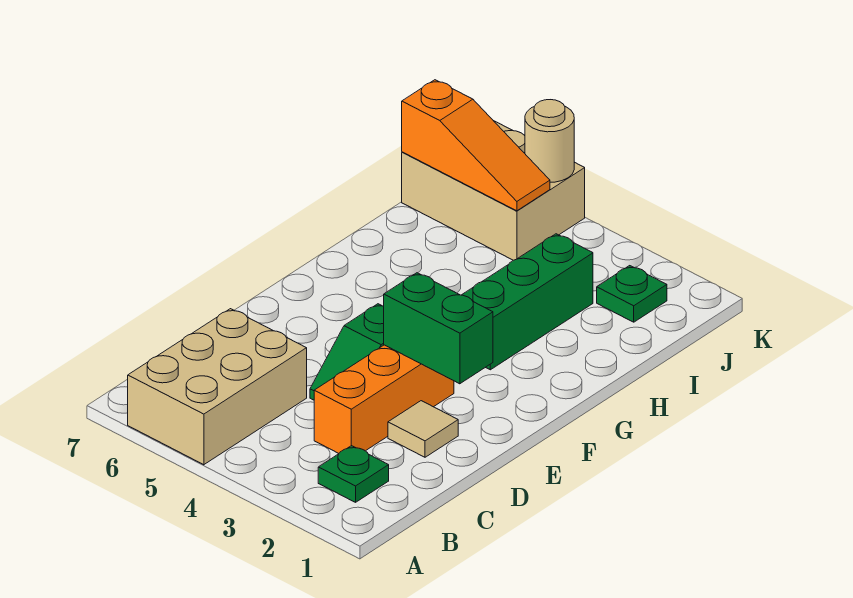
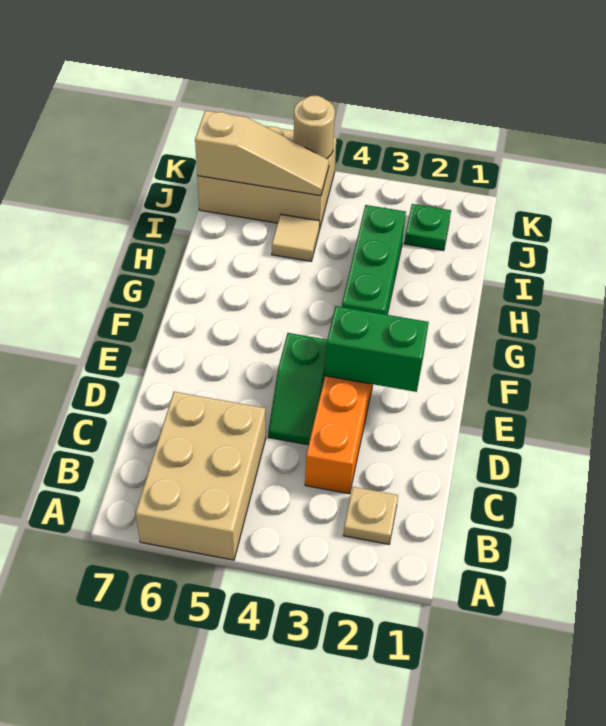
green plate B2 level 1 -> tan plate B2 level 1
tan tile D2 level 1 -> tan tile I5 level 1
orange slope J5:J7 level 2 top 7 -> tan slope J5:J7 level 2 top 7

